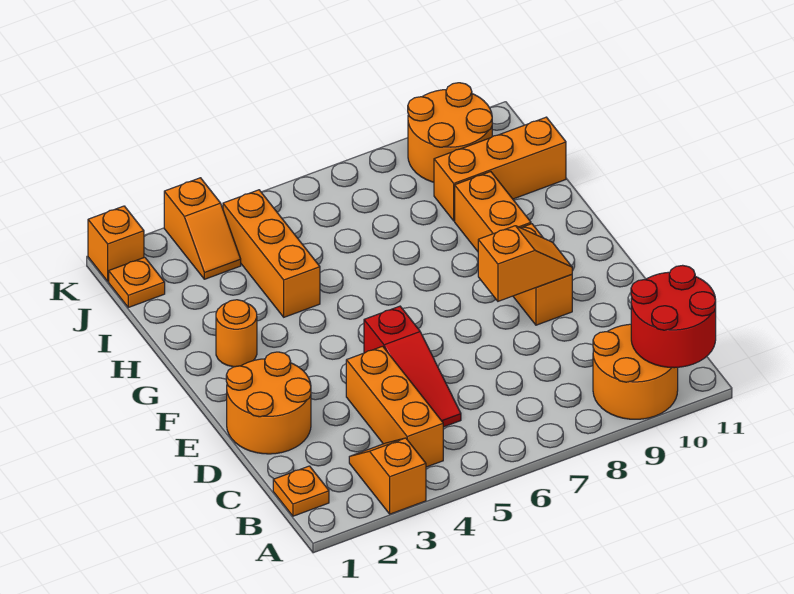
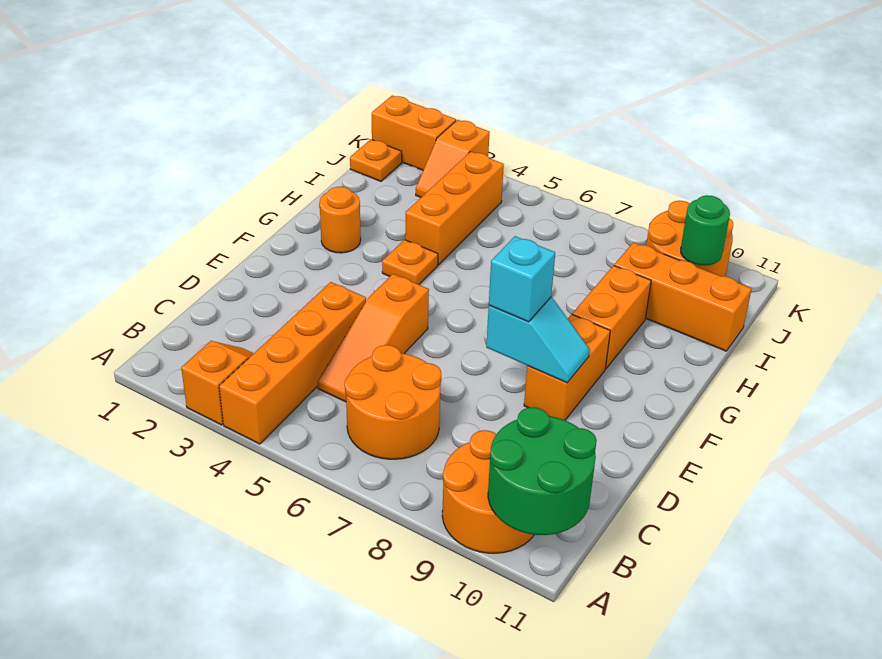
red round brick A10:B11 level 2 -> green round brick A10:B11 level 2
orange plate B1 level 1 -> orange plate G4 level 1
orange brick B4:D4 level 1 -> orange brick A4:D4 level 1
red slope C5:E5 level 1 top E -> orange slope C5:E5 level 1 top E
orange round brick D1:E2 level 1 -> orange round brick B6:C7 level 1
orange slope E8:E9 level 2 top 8 -> cyan slope E8:E9 level 2 top 8
none -> cyan brick E8 level 3
none -> green round brick J10 level 2
orange brick K1 level 1 -> orange brick K1:K2 level 1

